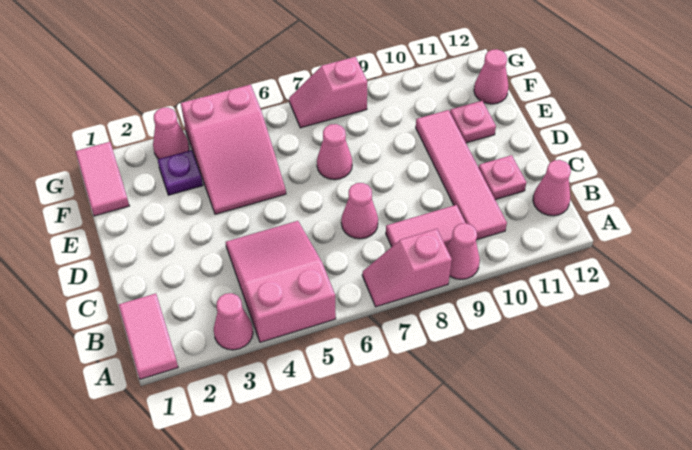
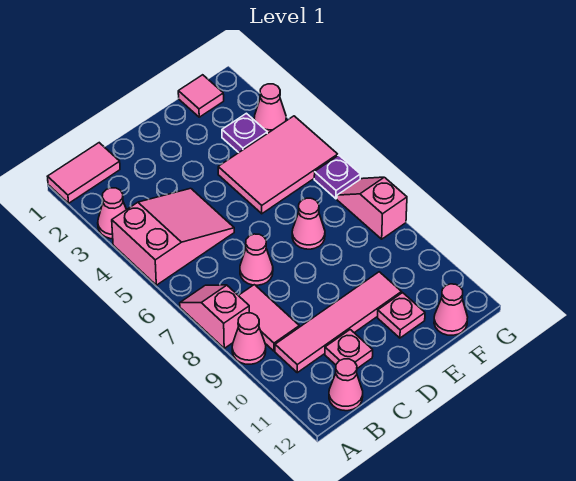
pink slope E4:G5 level 1 top G -> pink tile E4:G5 level 1
pink tile F1:G1 level 1 -> pink tile F1 level 1
none -> purple plate G6 level 1

